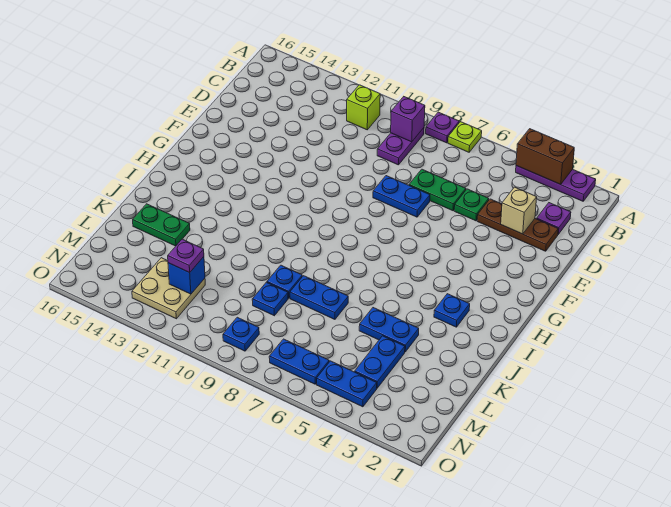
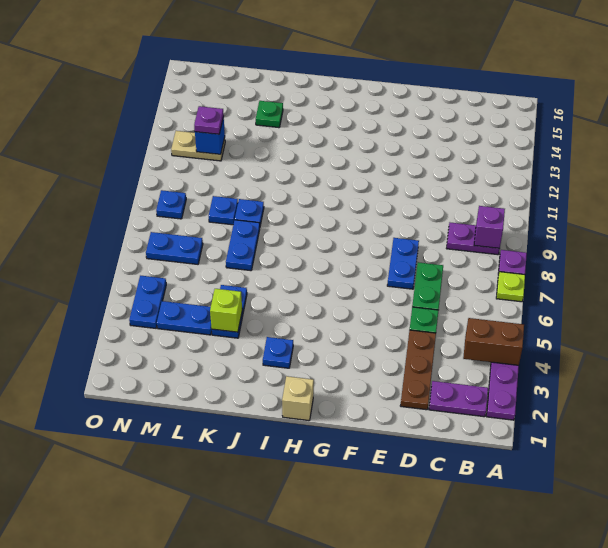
brown brick A3:A4 level 2 -> brown brick A4:B4 level 2
lime brick B11 level 1 -> lime brick K4 level 2
purple plate C2 level 1 -> purple plate B2:C2 level 1
tan brick D3 level 2 -> tan brick H1 level 1
green plate K14:K15 level 1 -> green plate K14 level 1
tan plate M12:N13 level 1 -> tan plate M12:N12 level 1
blue plate N6:N7 level 1 -> blue plate M7:N7 level 1

